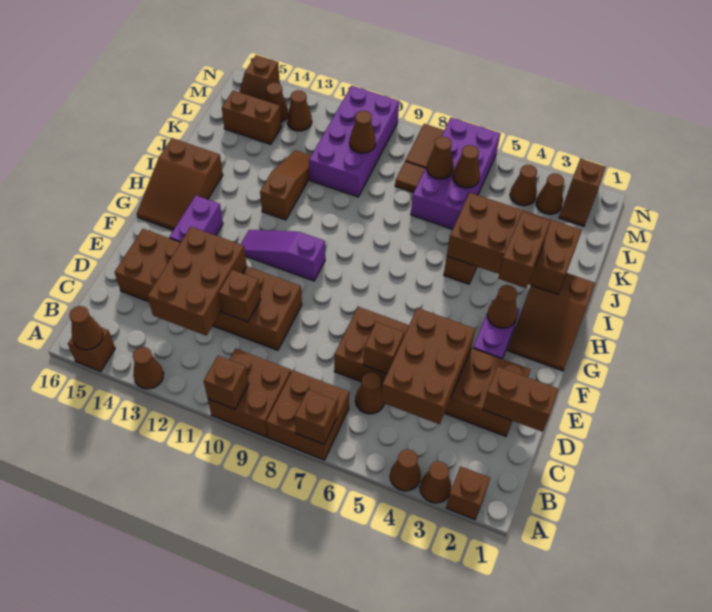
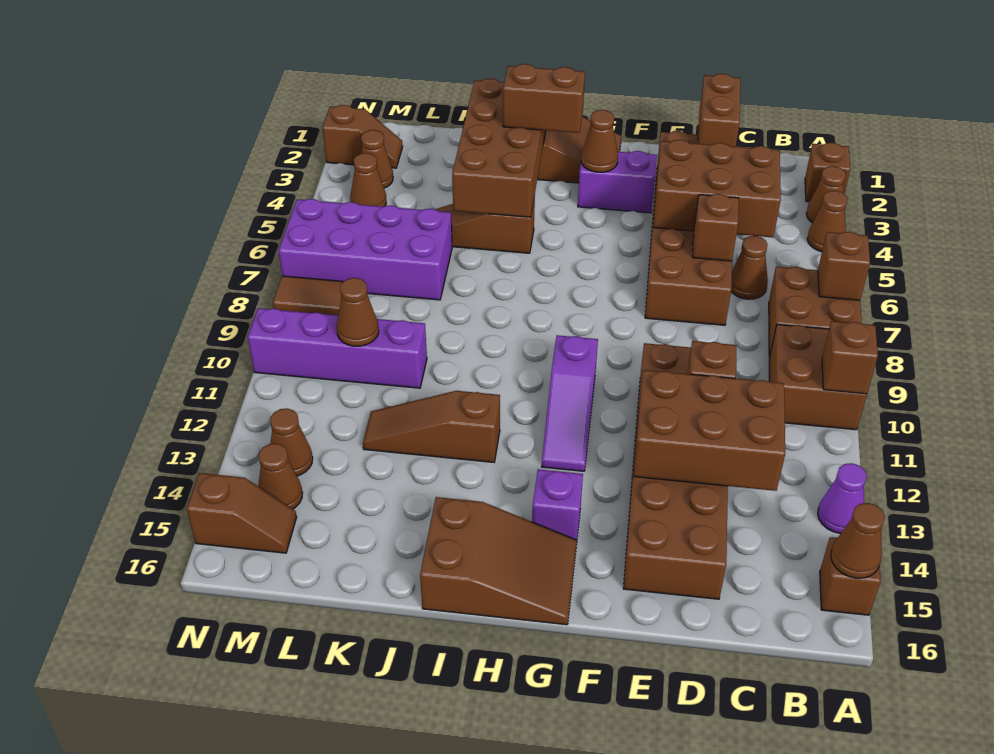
brown cone A13 level 1 -> purple cone A13 level 1
purple brick F14:G14 level 1 -> purple brick G14 level 1
purple brick K10:N11 level 1 -> purple brick K10:N10 level 1
brown cone L6 level 2 -> none
brown cone L7 level 2 -> none
brown tile L8 level 1 -> none
brown brick L14:L15 level 1 -> none

